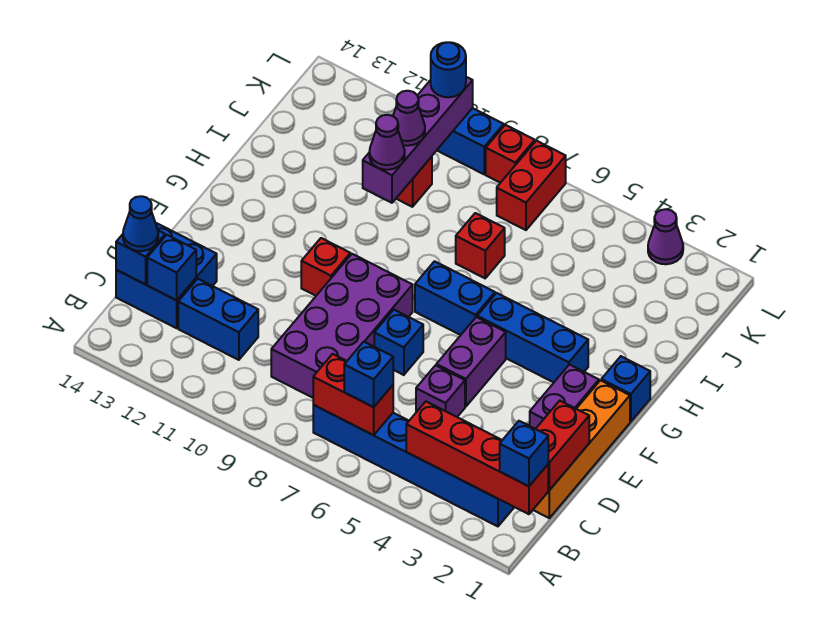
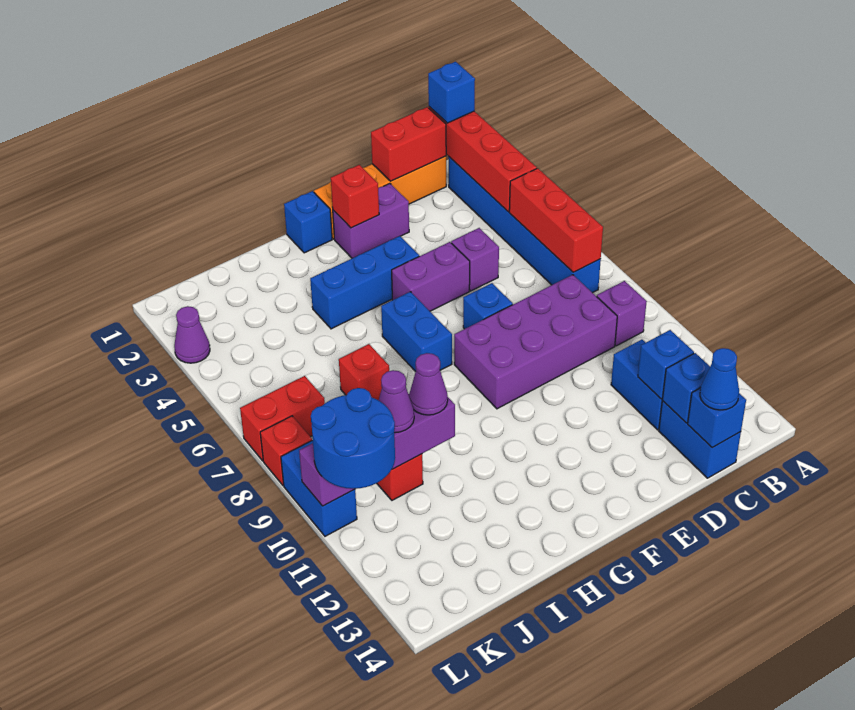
red brick B6:B7 level 2 -> red brick B5:B7 level 2
blue brick B6 level 3 -> blue brick C12 level 2
none -> purple brick B9 level 1
blue brick C13:D14 level 1 -> blue brick C13:C14 level 1
red brick F10 level 1 -> red brick F2 level 2
blue brick G3:G5 level 1 -> blue brick F4:H4 level 1
blue round brick L10 level 3 -> blue round brick K10:L11 level 3

